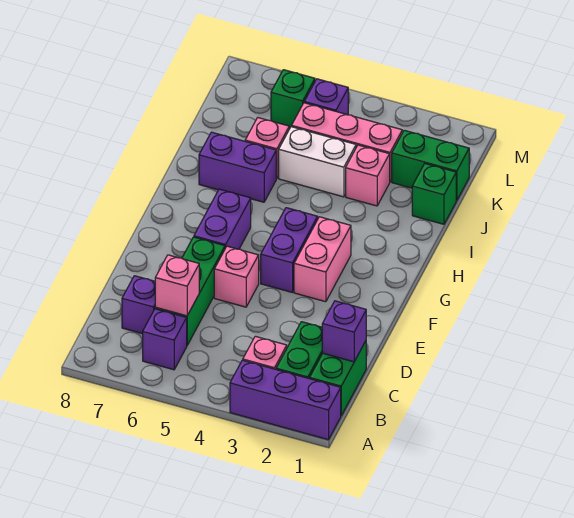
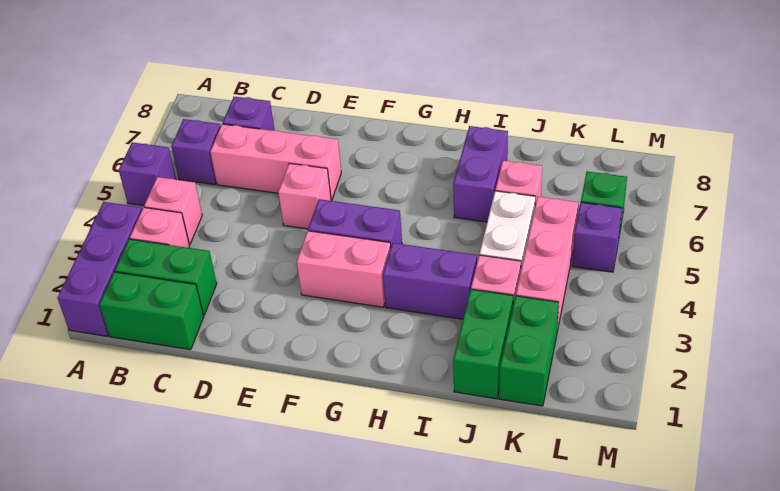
purple brick C1 level 2 -> purple brick A5 level 1
green brick C6:E6 level 1 -> pink brick C6:E6 level 1
pink brick C6 level 2 -> pink brick B4 level 1
purple brick F6:G6 level 1 -> purple brick H3:I3 level 1
green brick J1 level 1 -> green brick J1:J2 level 1

